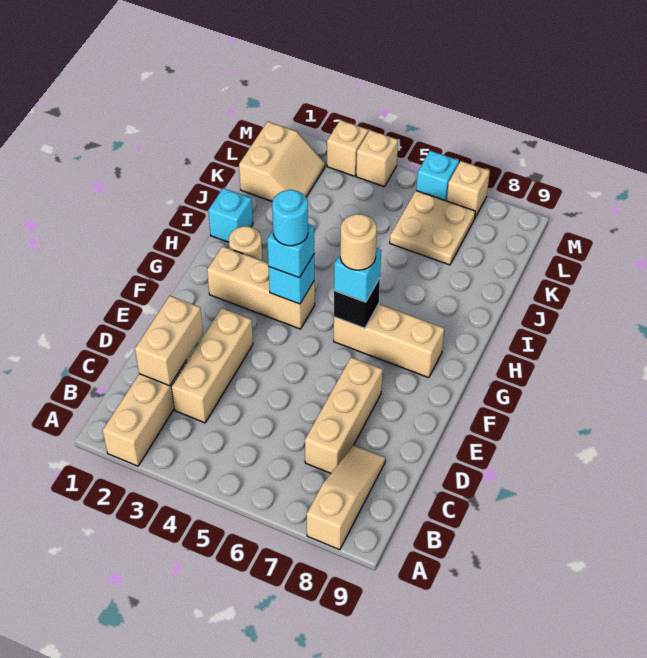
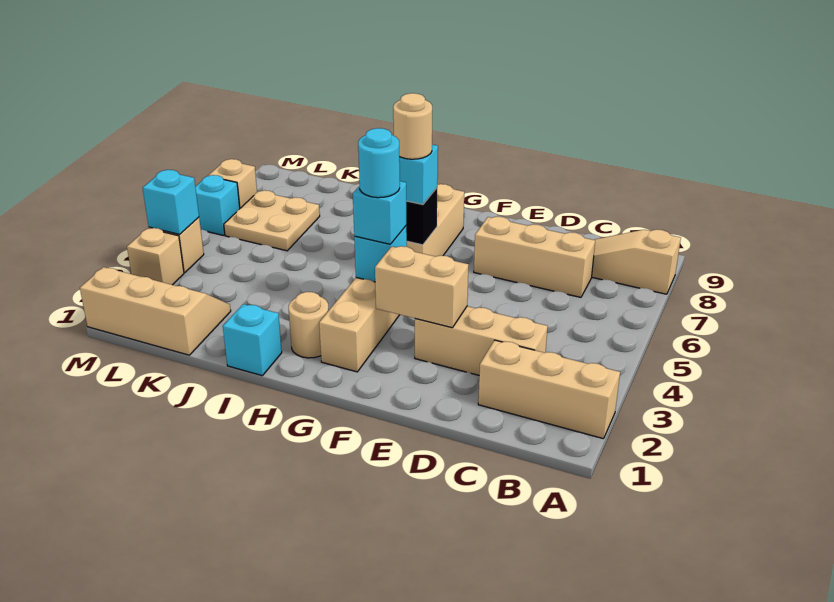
tan brick C2:D2 level 2 -> tan brick E3:F3 level 2
tan slope K1:L2 level 1 top 1 -> tan slope K1:M2 level 1 top 1
none -> cyan brick M4 level 2

